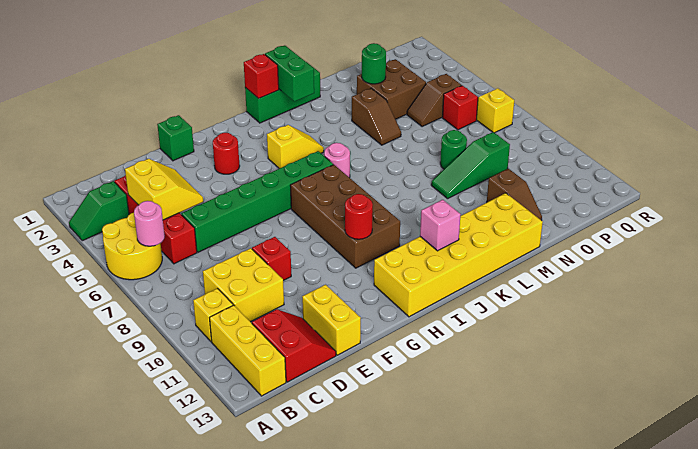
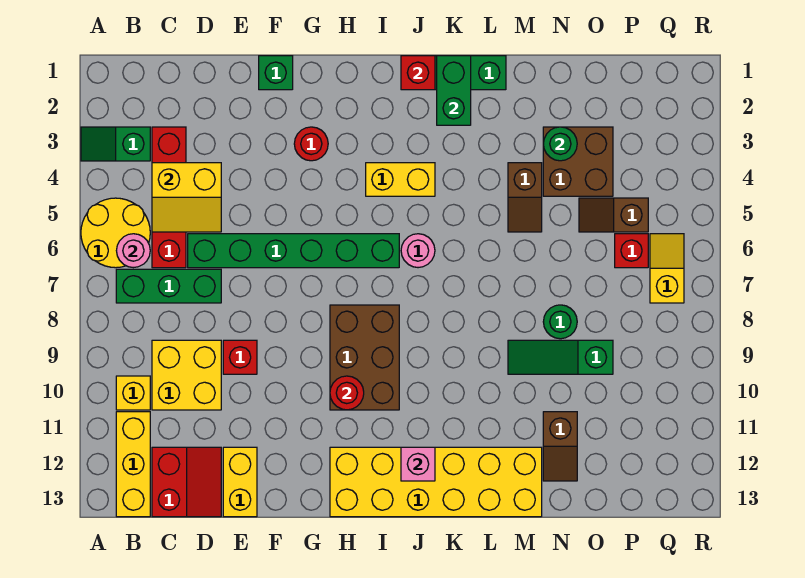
none -> green brick B7:D7 level 1
yellow slope C4:D5 level 2 top C -> yellow slope C4:D5 level 2 top 4
brown brick H7:I10 level 1 -> brown brick H8:I10 level 1
yellow slope I4:J4 level 1 top I -> yellow brick I4:J4 level 1

